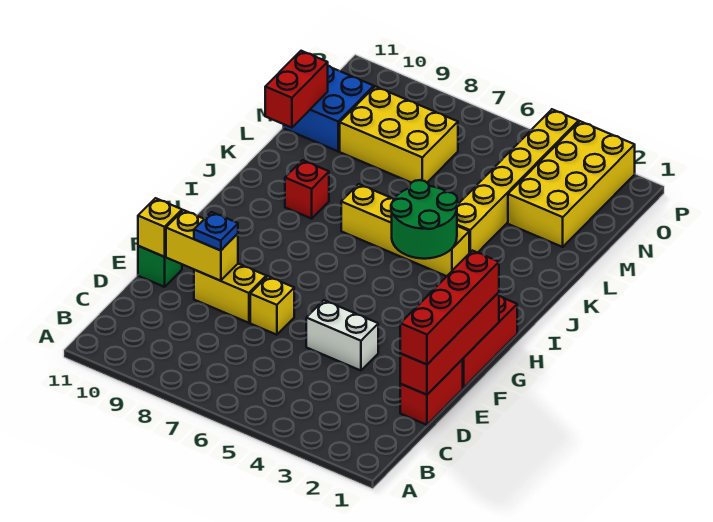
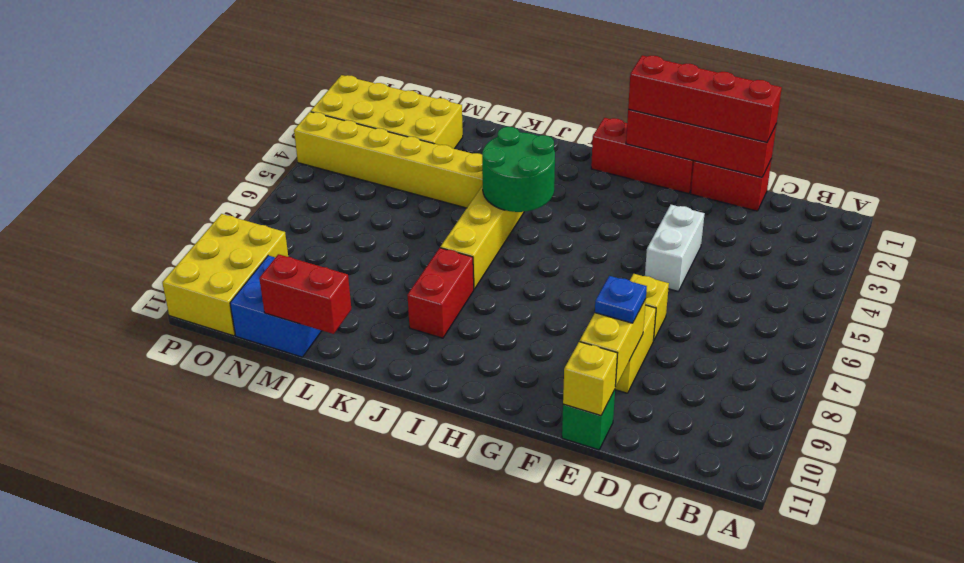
red brick J9 level 1 -> red brick J8:J9 level 1
yellow brick M7:N9 level 1 -> yellow brick O9:P11 level 1

